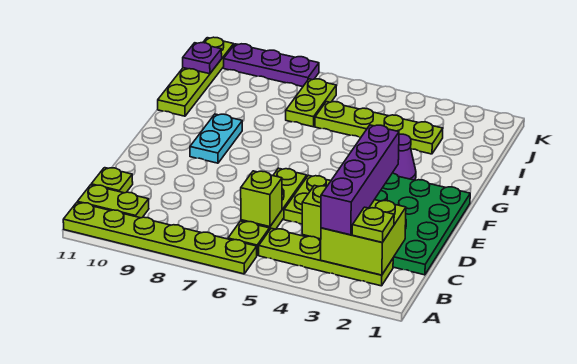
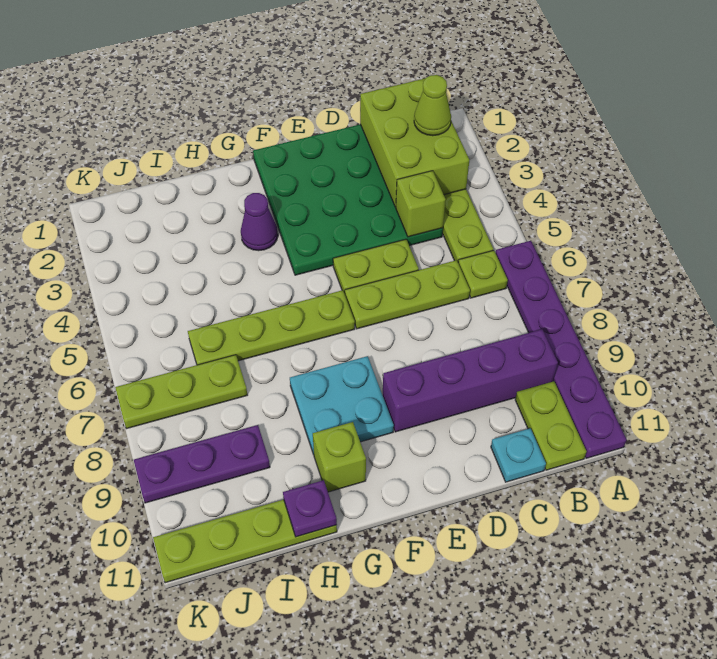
lime plate A6:A11 level 1 -> purple plate A6:A11 level 1
lime brick B2:C3 level 2 -> lime brick B1:C3 level 2
lime plate B2 level 3 -> lime cone B2 level 3
purple brick B3:E3 level 3 -> purple brick B9:E9 level 1
lime brick C6 level 2 -> lime brick G10 level 1
lime plate C11 level 1 -> cyan plate C11 level 1
cyan plate F9:G9 level 1 -> cyan plate F8:G9 level 1
lime plate I3:I6 level 1 -> lime plate F6:I6 level 1
lime plate I7:J7 level 1 -> lime plate I7:K7 level 1
purple plate J11 level 2 -> purple plate H11 level 2
purple plate K8:K10 level 1 -> purple plate I9:K9 level 1

